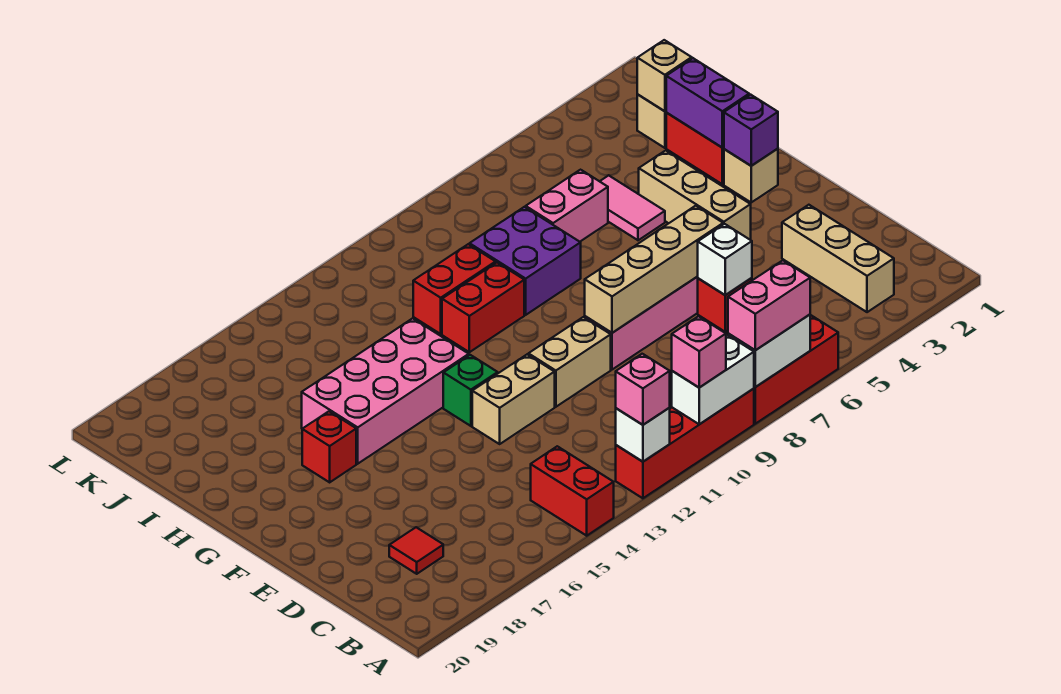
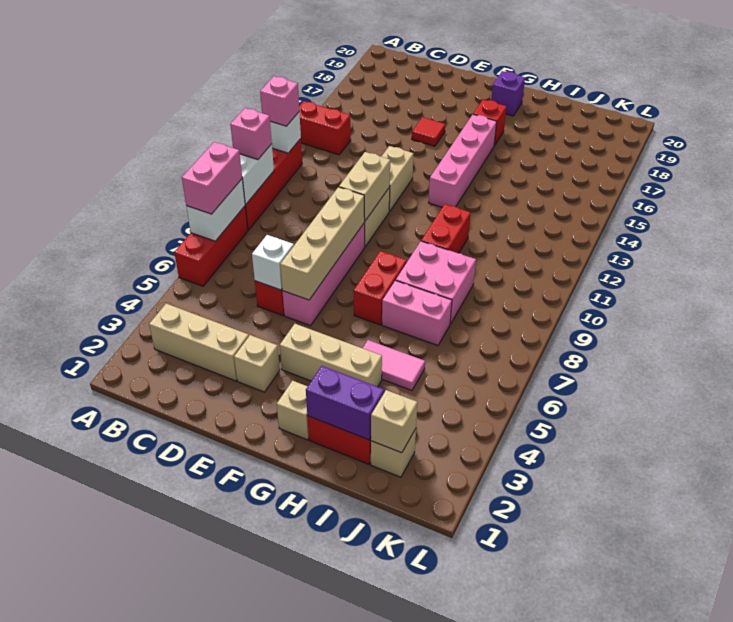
red tile C18 level 1 -> red tile E16 level 1
none -> tan brick E3 level 1
none -> tan brick E10:E11 level 2
green brick F13 level 1 -> none
purple brick G2 level 2 -> purple brick G19 level 1
pink brick G13:H16 level 1 -> pink brick G13:G16 level 1
purple brick H8:I9 level 1 -> pink brick H8:I9 level 1
pink brick I6:I7 level 1 -> pink brick H7:I7 level 1
red brick I10:I11 level 1 -> red brick G7:G8 level 1

